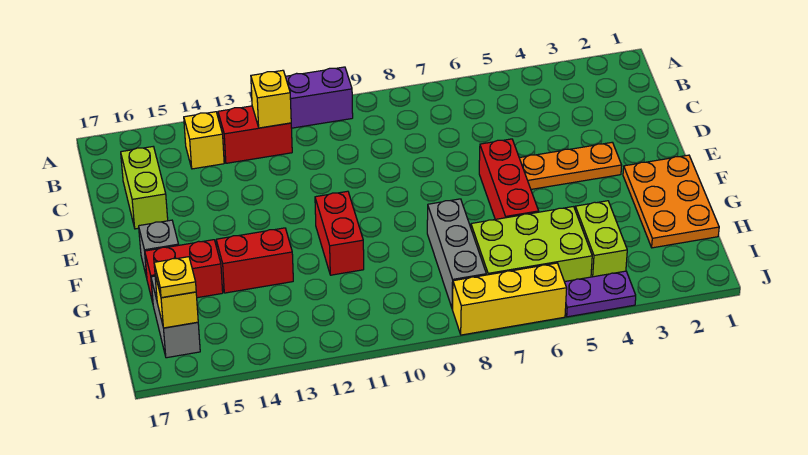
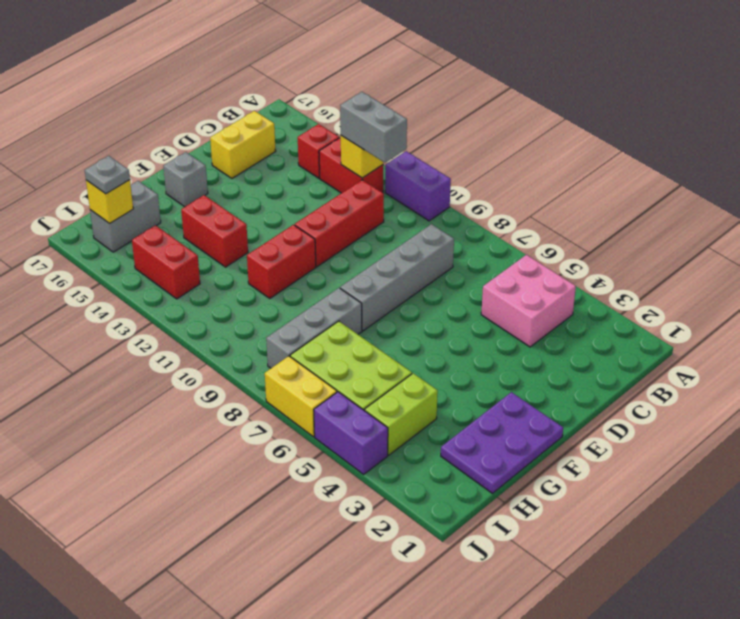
none -> pink brick B4:C5 level 1
none -> grey brick B11:B12 level 3
yellow brick B14 level 1 -> red brick B14 level 1
none -> grey brick C8:F8 level 1
lime brick C16:D16 level 1 -> yellow brick C16:D16 level 1
orange plate E3:E5 level 1 -> none
red brick E6:G6 level 1 -> red brick C11:E11 level 1
orange plate F1:H2 level 1 -> purple plate F1:H2 level 1
red brick G15:G16 level 1 -> red brick I13:I14 level 1
yellow plate I16 level 3 -> grey plate I16 level 3
purple plate J4:J5 level 1 -> purple brick J4:J5 level 1
yellow brick J6:J8 level 1 -> yellow brick J6:J7 level 1

